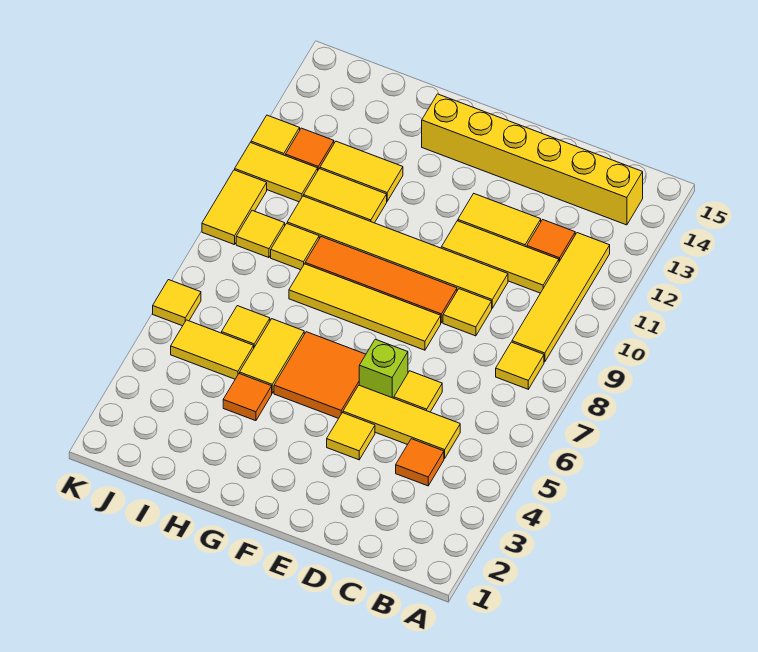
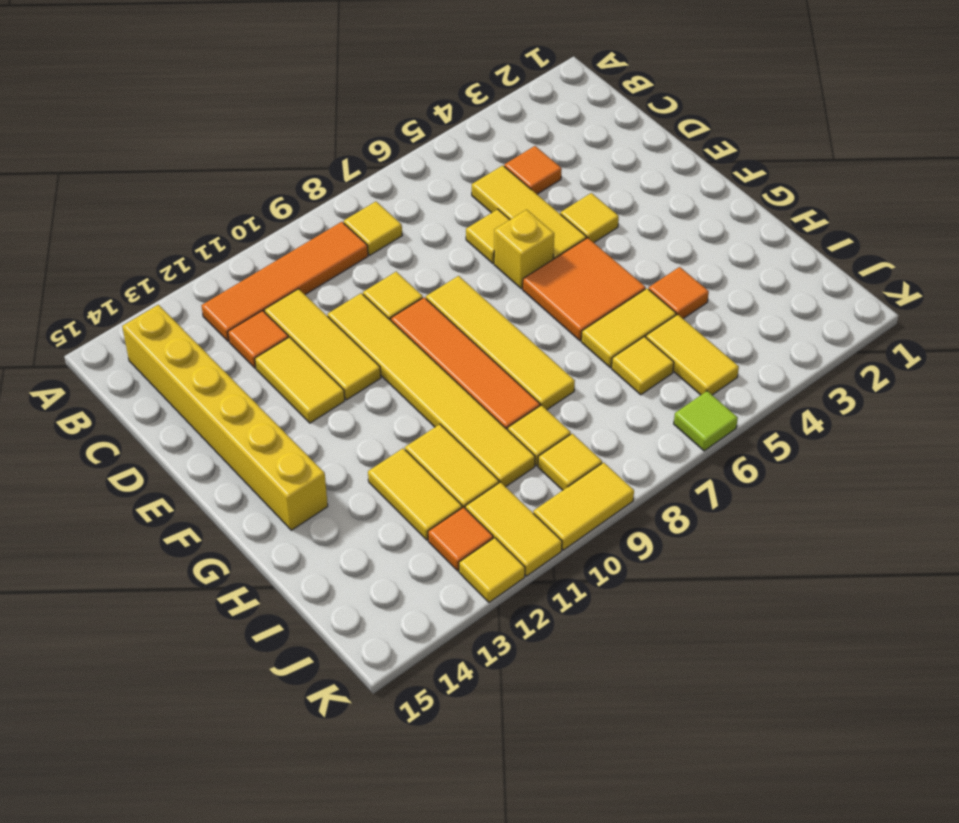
yellow tile B9:B12 level 1 -> orange tile B9:B12 level 1
lime brick E6 level 1 -> yellow brick E6 level 1
yellow tile K6 level 1 -> lime tile K6 level 1

